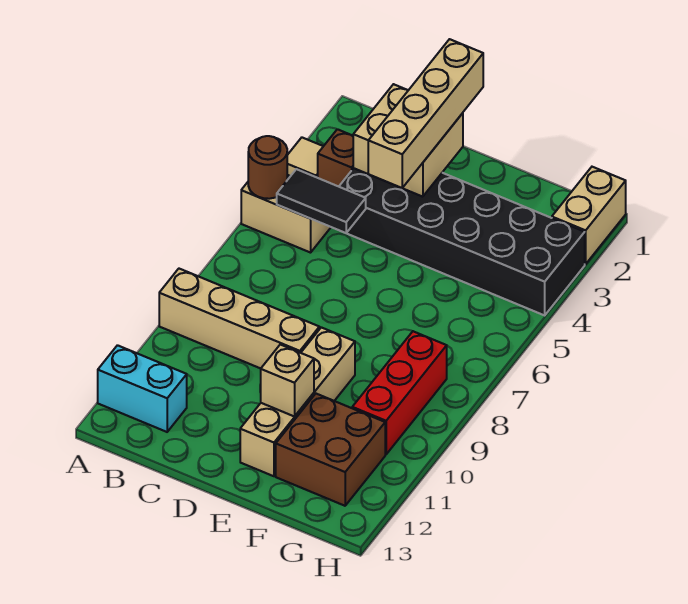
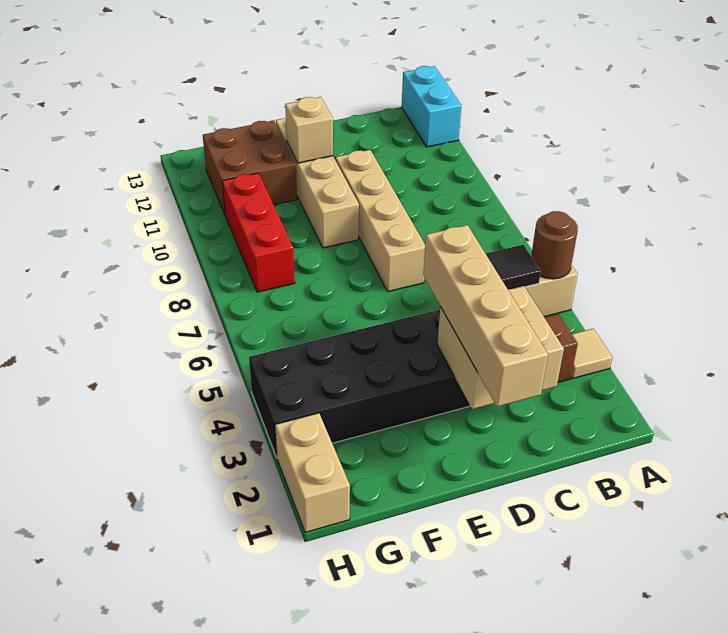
tan brick A9:D9 level 1 -> tan brick D7:D10 level 1
cyan brick A12:B12 level 1 -> cyan brick A12:A13 level 1

